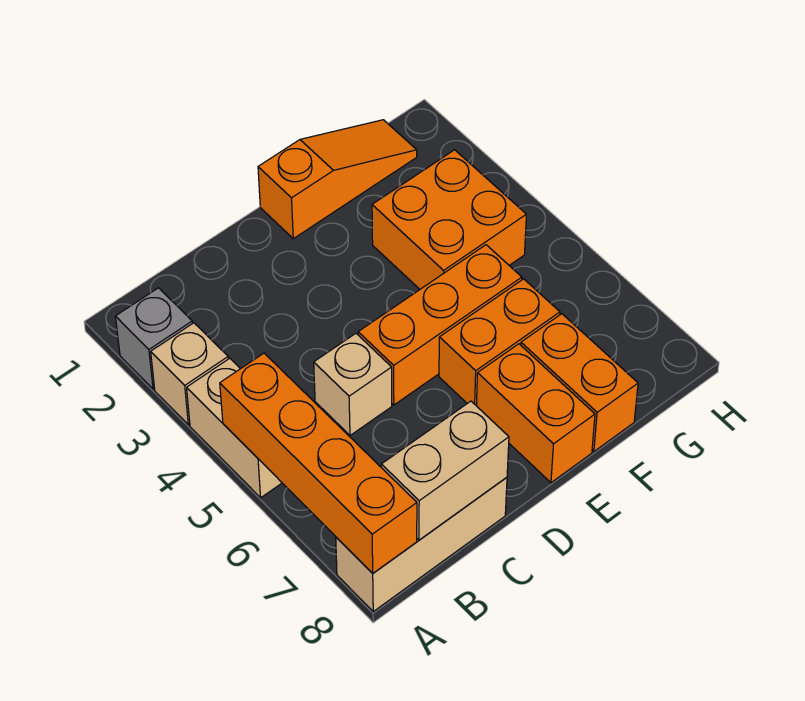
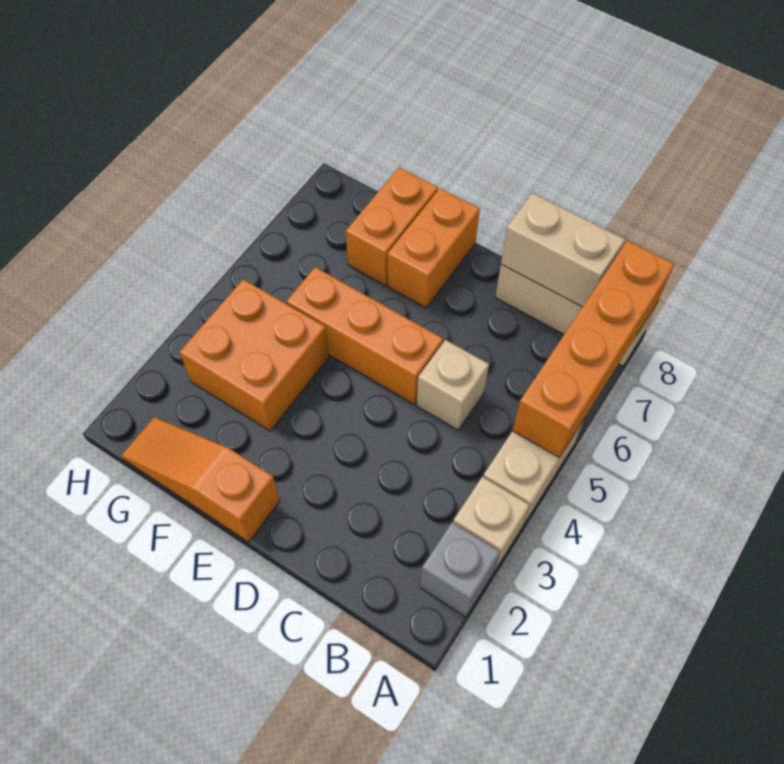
orange brick E6:F6 level 1 -> none

